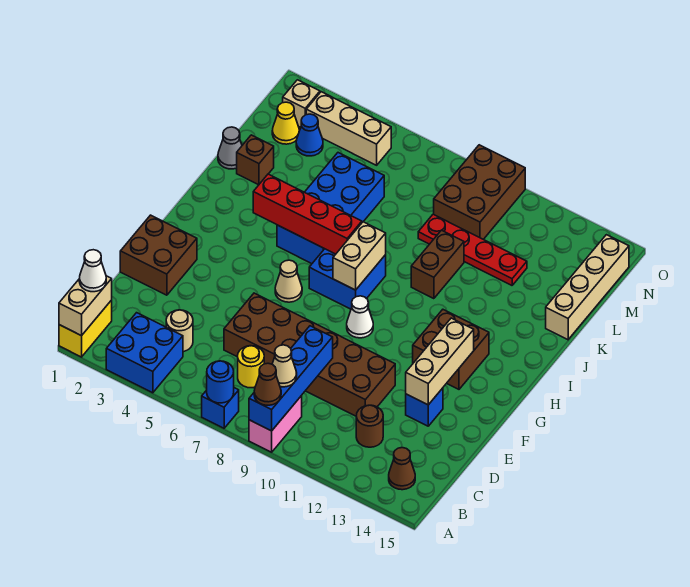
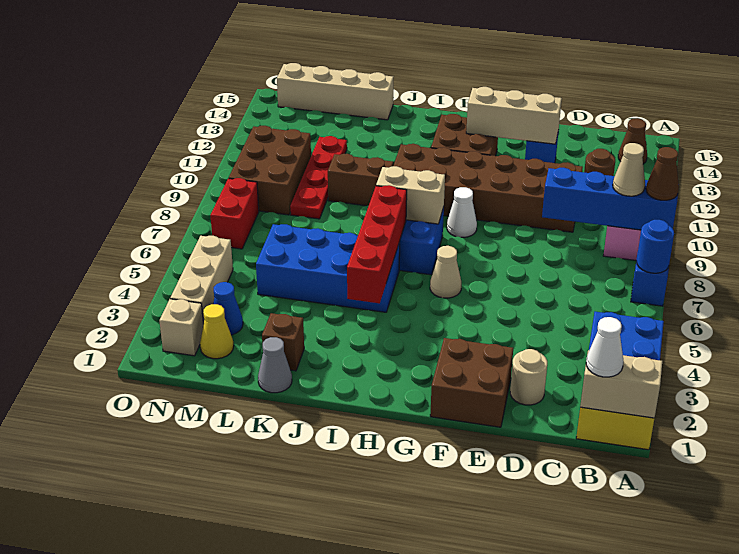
tan round brick C4 level 1 -> tan round brick D2 level 1
yellow round brick C7 level 1 -> none
brown brick D6:E11 level 1 -> brown brick D10:I11 level 1
brown brick M9:O10 level 1 -> brown brick M9:N11 level 1
none -> red brick N7:N8 level 1

